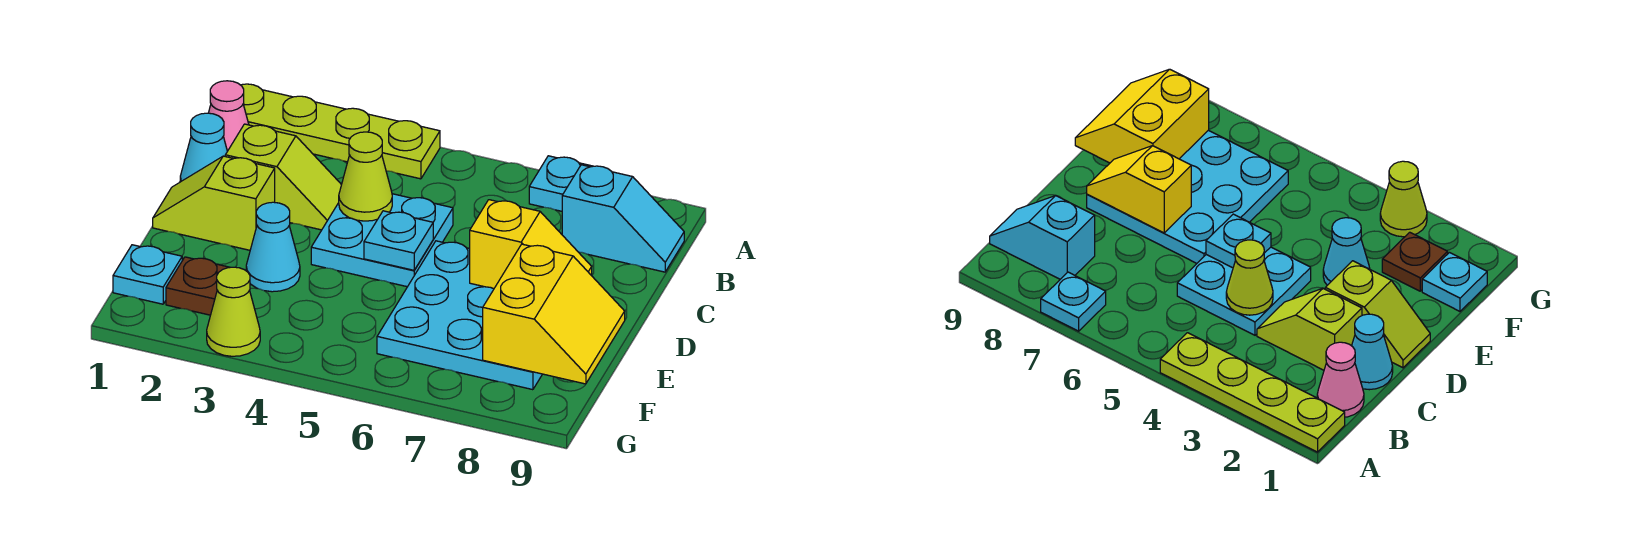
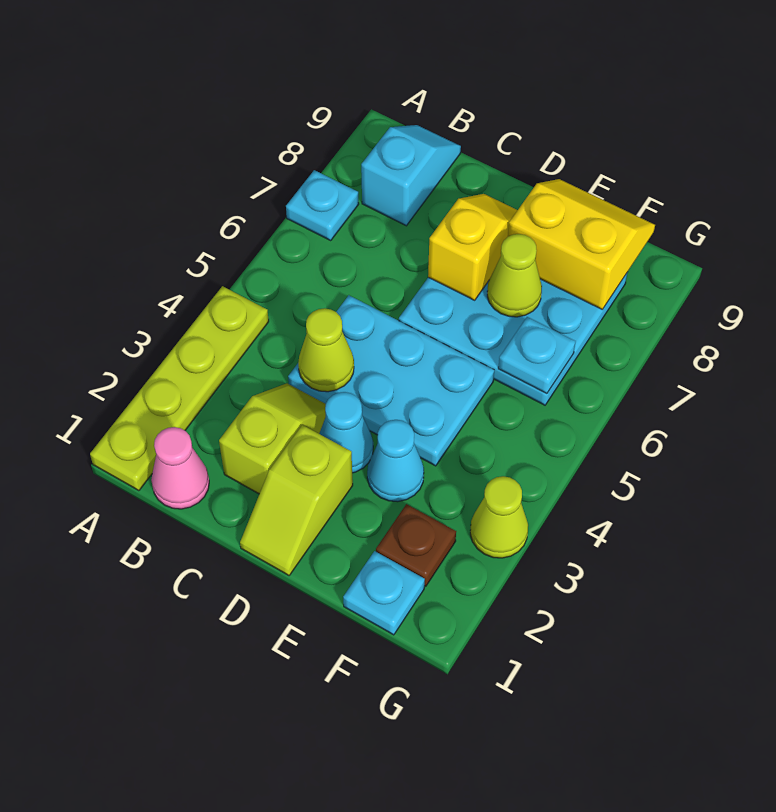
cyan cone C1 level 1 -> cyan cone D3 level 1
cyan plate C4:D5 level 1 -> cyan plate C4:E5 level 1
cyan plate D5 level 2 -> cyan plate F6 level 2
none -> lime cone E7 level 2

